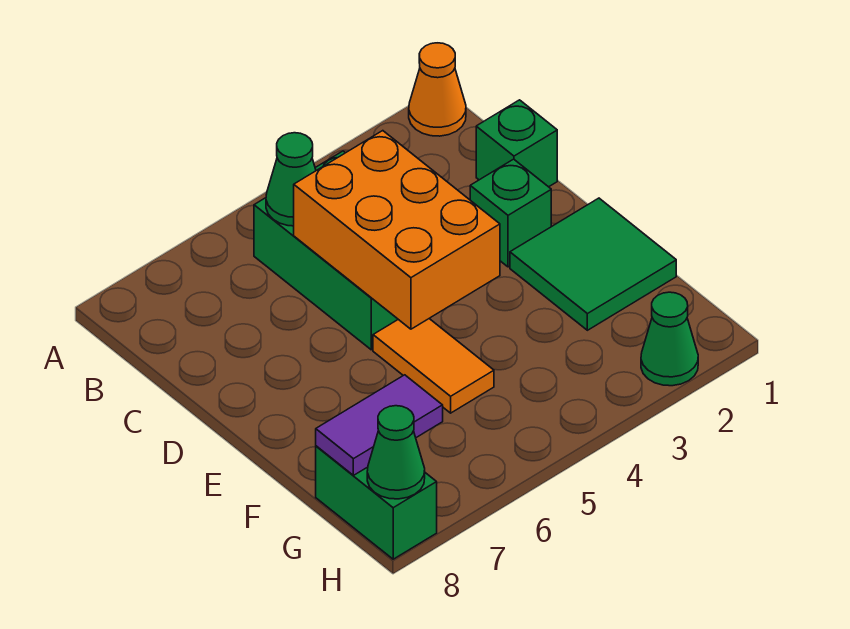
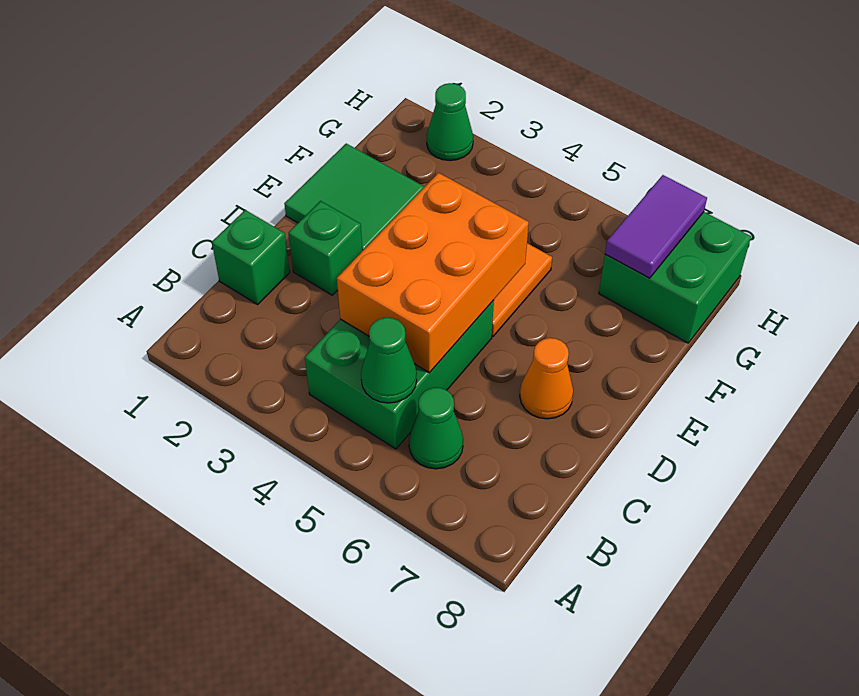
orange cone A1 level 1 -> orange cone D7 level 1
purple tile G7:G8 level 2 -> purple tile G7:H7 level 2
green brick G8:H8 level 1 -> green brick G7:H8 level 1
green cone H8 level 2 -> green cone B6 level 1

